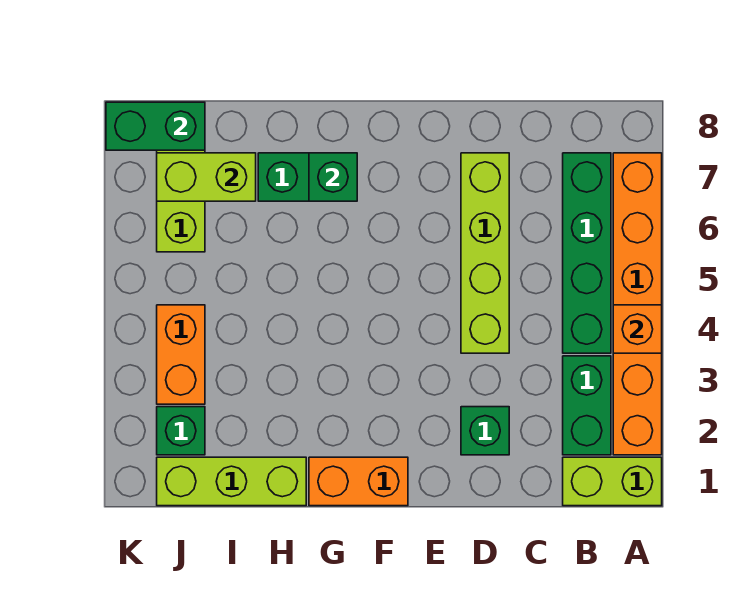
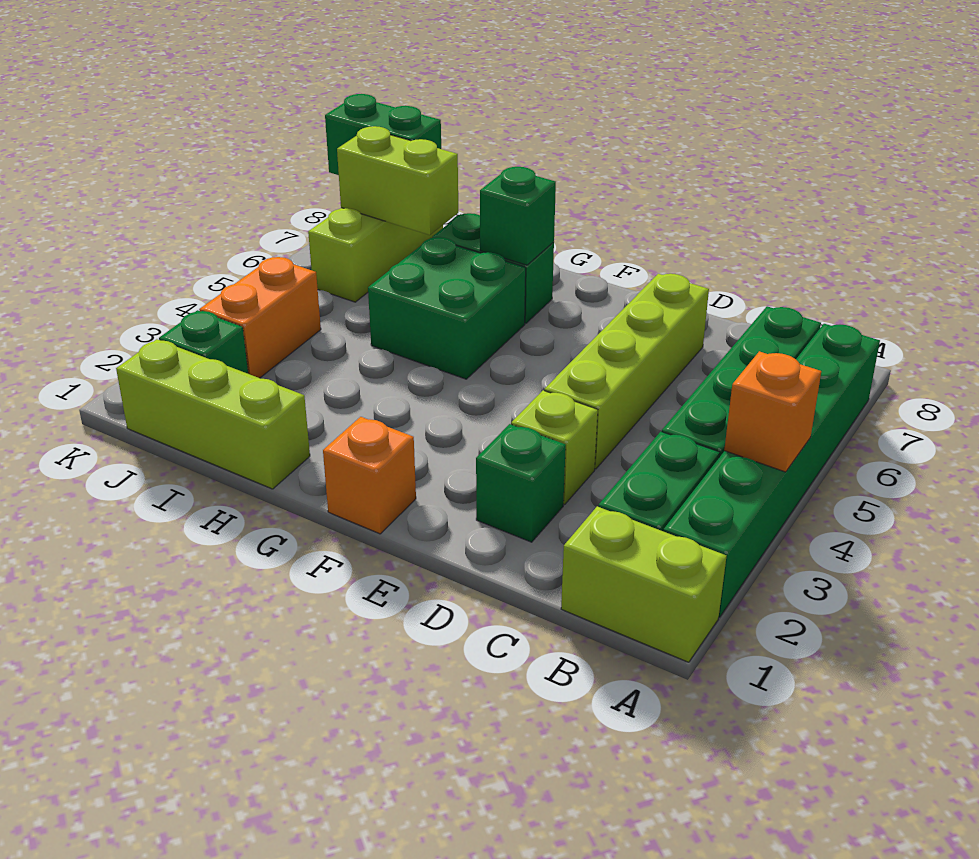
orange brick A2:A7 level 1 -> green brick A2:A7 level 1
none -> lime brick D3 level 1
orange brick F1:G1 level 1 -> orange brick F1 level 1
none -> green brick G5:H6 level 1

